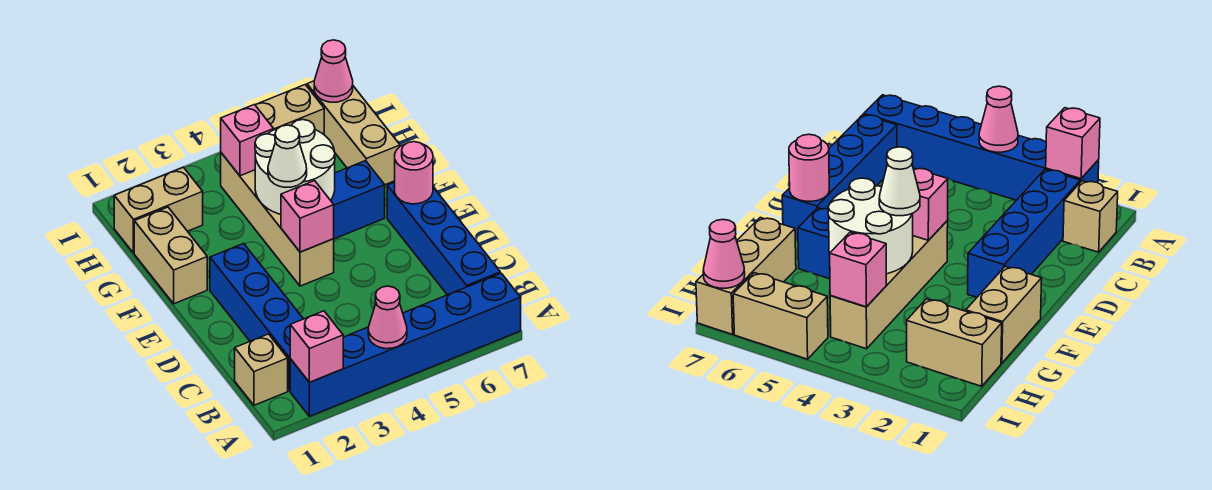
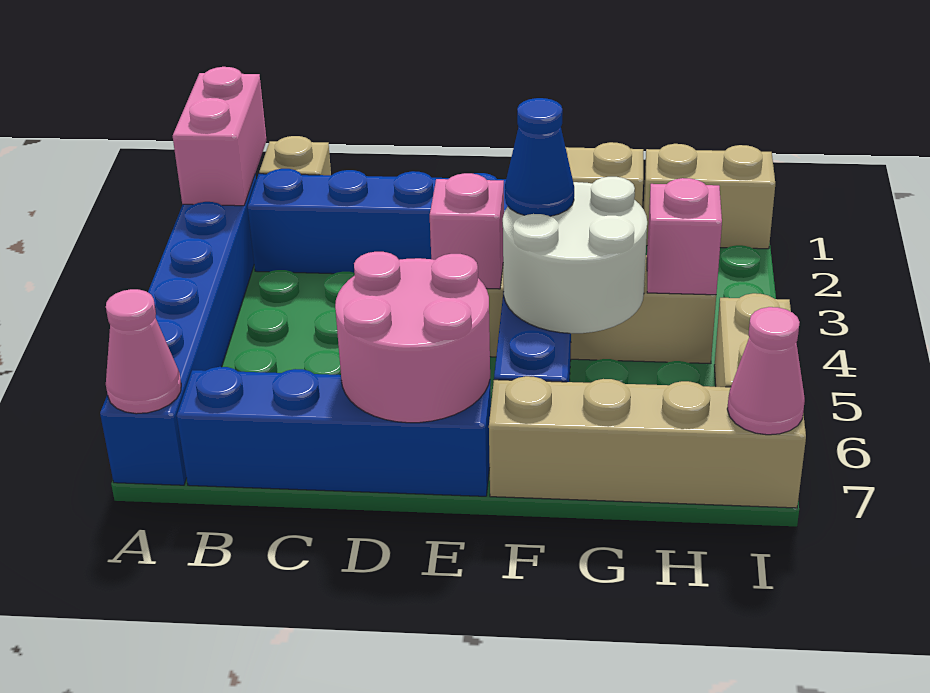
pink brick A2 level 2 -> pink brick A1:A2 level 2
pink cone A4 level 2 -> pink cone A7 level 2
pink round brick E7 level 2 -> pink round brick D6:E7 level 2
white cone F4 level 3 -> blue cone F4 level 3
tan brick G7:I7 level 1 -> tan brick F7:I7 level 1
tan brick H1:H2 level 1 -> tan brick H1:I1 level 1

